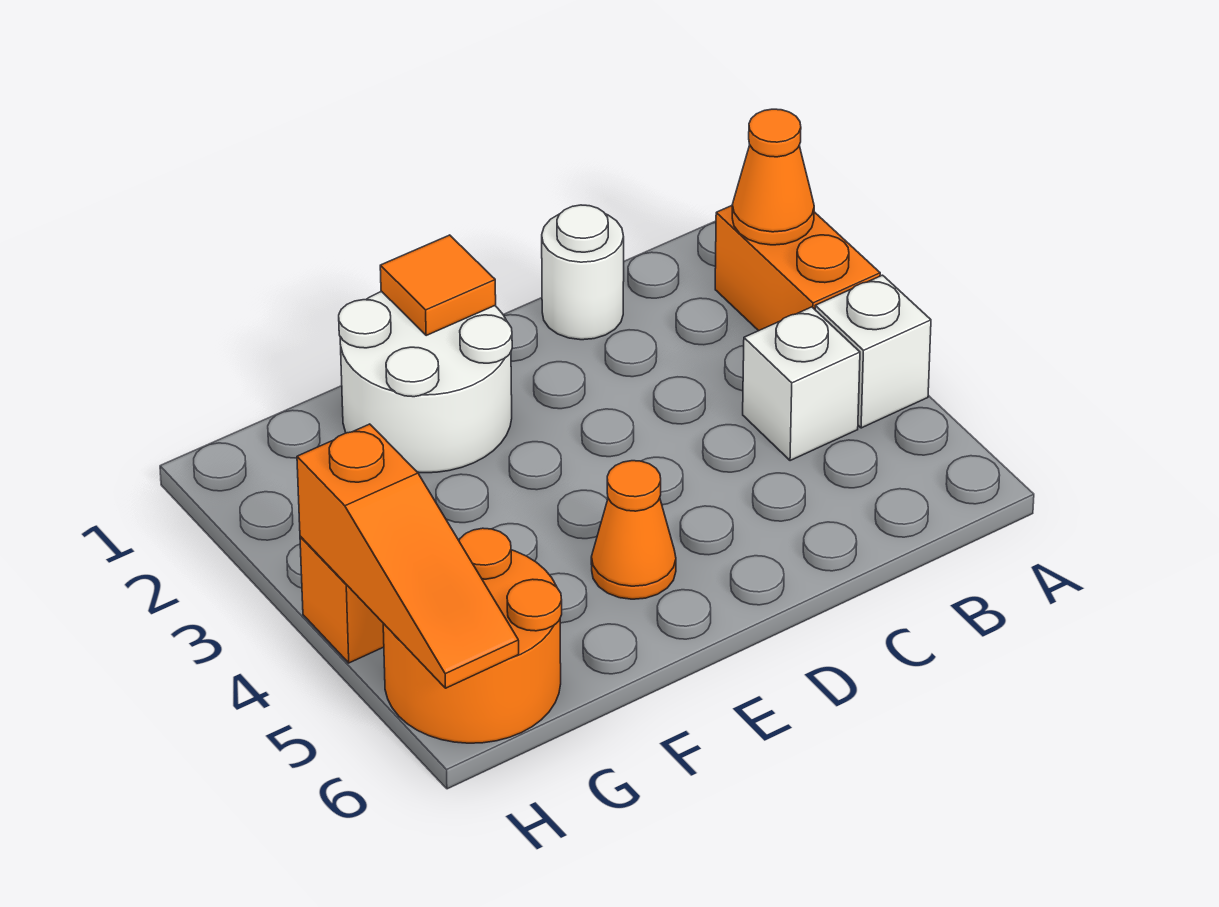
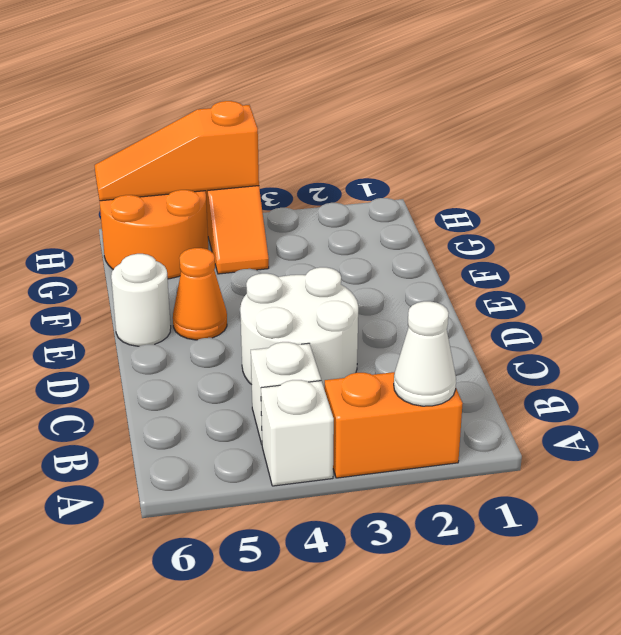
orange cone A2 level 2 -> white cone A2 level 2
white round brick C1 level 1 -> white round brick E6 level 1
white round brick E1:F2 level 1 -> white round brick C3:D4 level 1
orange tile E1 level 2 -> none

